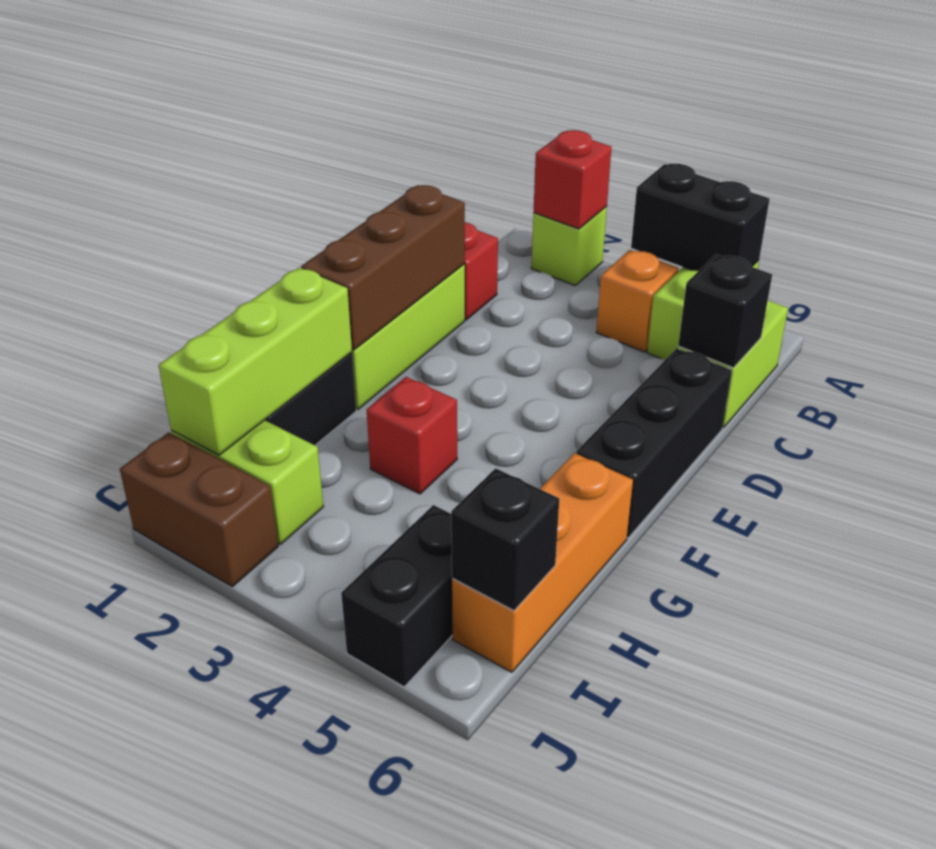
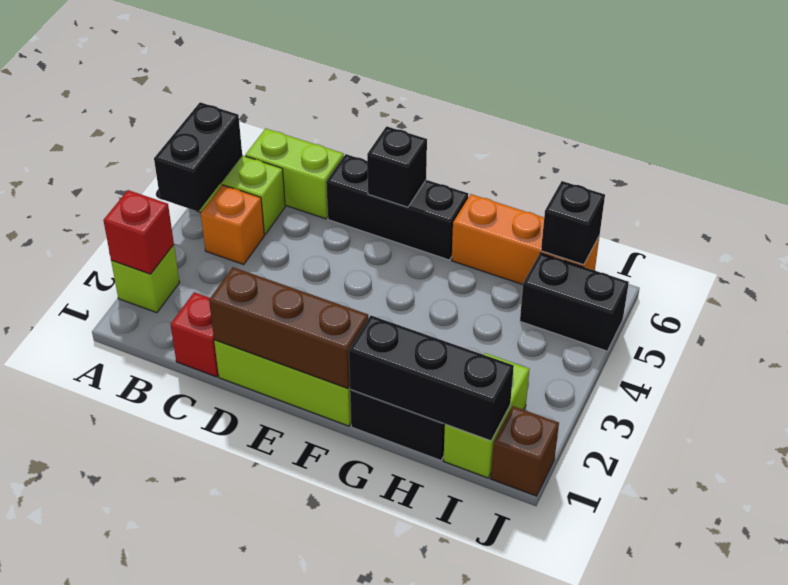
black brick C6 level 2 -> black brick E6 level 2
lime brick G1:I1 level 2 -> black brick G1:I1 level 2
red brick G3 level 1 -> none
brown brick J1:J2 level 1 -> brown brick J1 level 1

